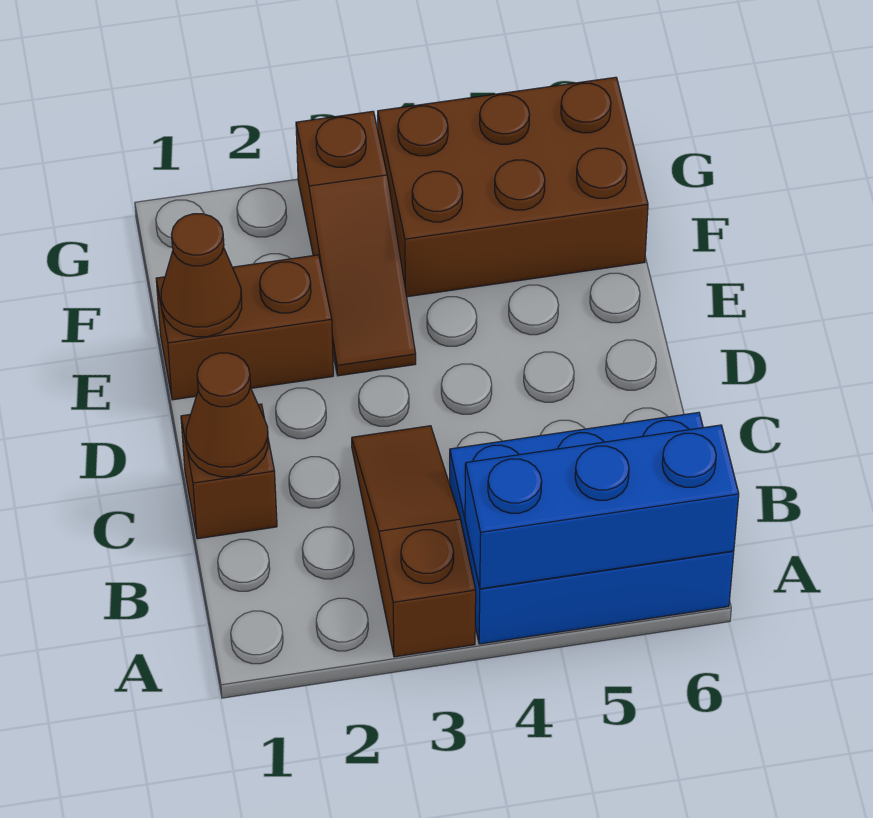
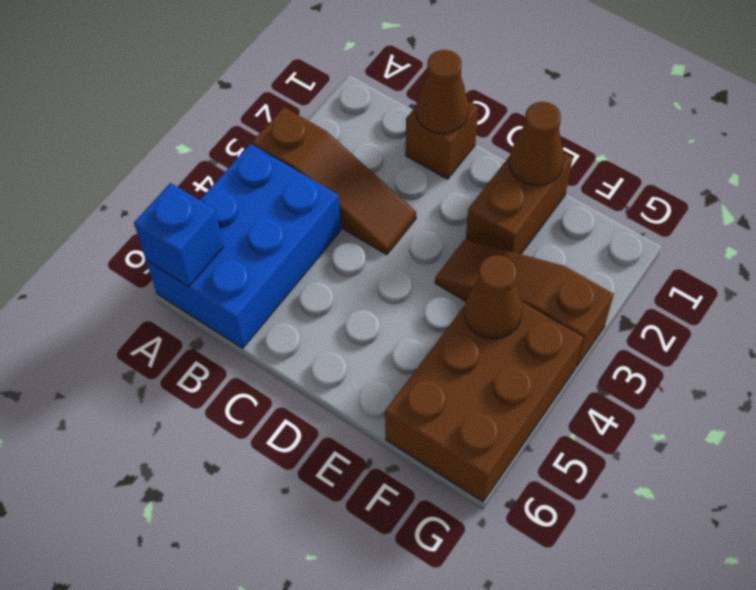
blue brick A4:A6 level 2 -> blue brick A6 level 2
none -> brown cone F4 level 2

